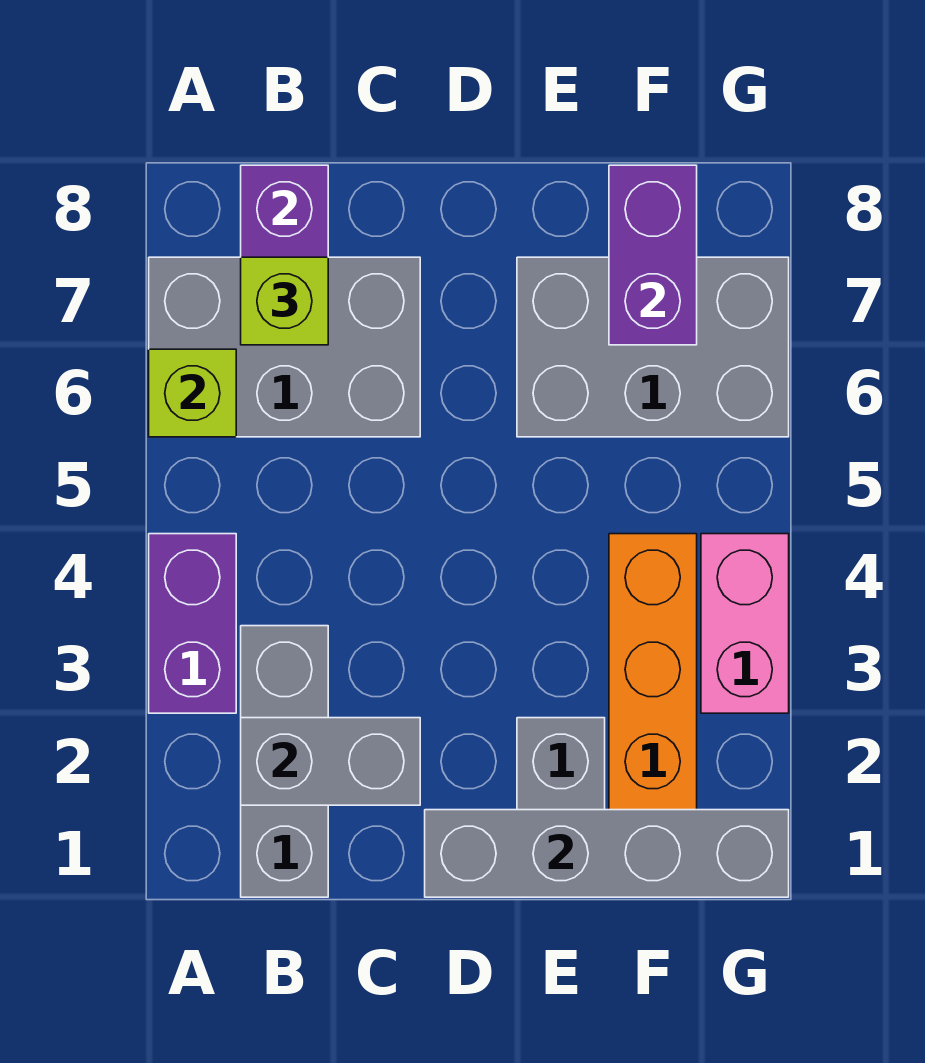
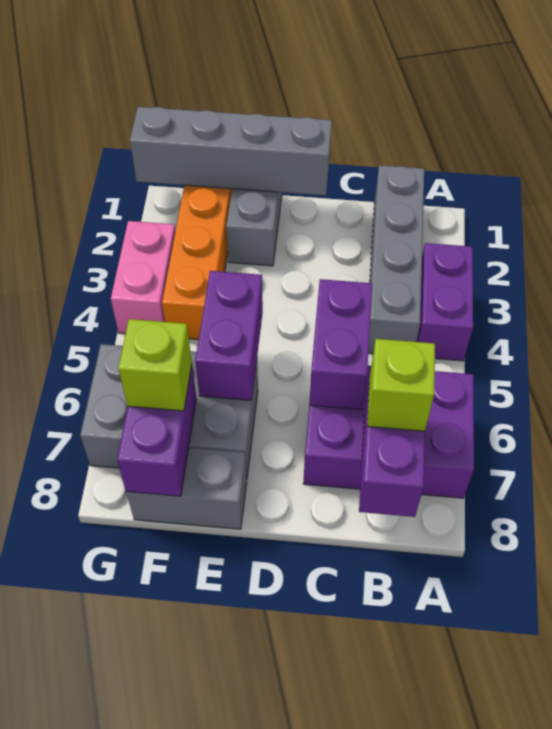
grey brick A6:C7 level 1 -> purple brick A6:C7 level 1
lime brick A6 level 2 -> lime brick F7 level 3
grey brick B1:B3 level 1 -> grey brick B1:B4 level 1
grey brick B2:C2 level 2 -> grey brick E8:F8 level 1
none -> purple brick C5:C6 level 2
none -> purple brick E5:E6 level 2

